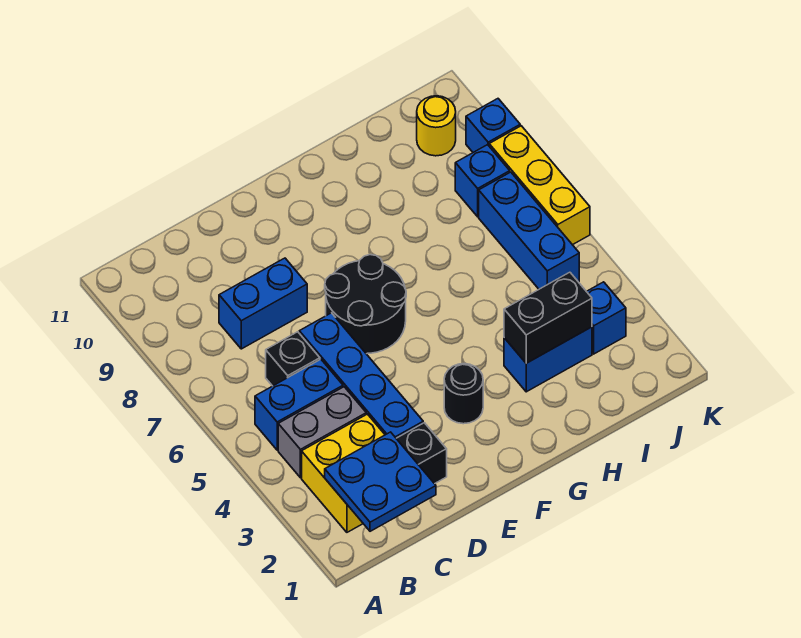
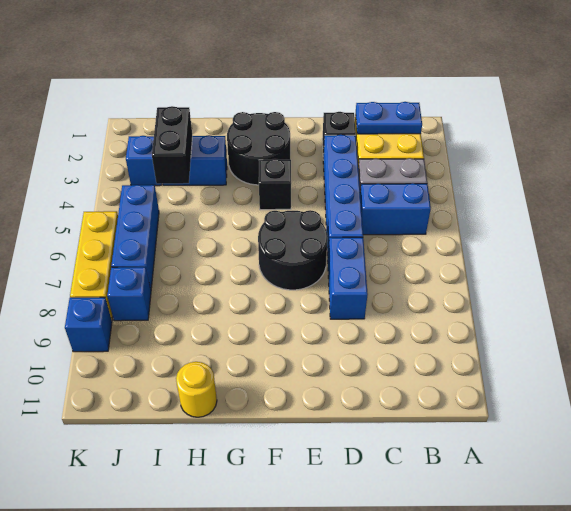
blue plate B1:C2 level 2 -> blue plate B2:C2 level 2
black brick C6 level 1 -> black brick F4 level 1
blue brick C8:D8 level 1 -> blue brick D7:D8 level 1
black round brick F3 level 1 -> black round brick F2:G3 level 1
black brick H3:I3 level 2 -> black brick I3:I4 level 2
yellow round brick J10 level 1 -> yellow round brick H11 level 1

